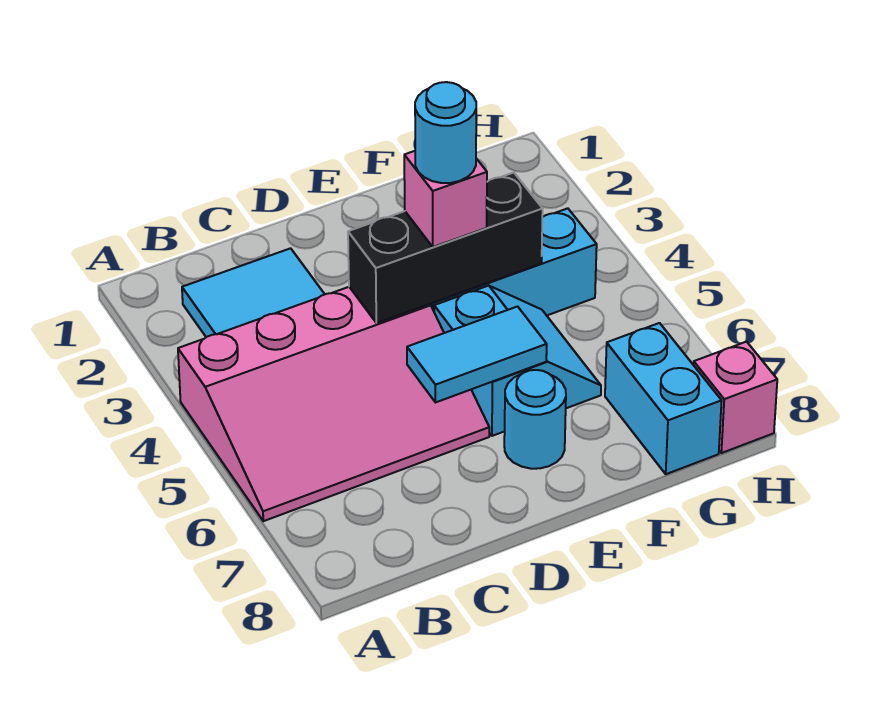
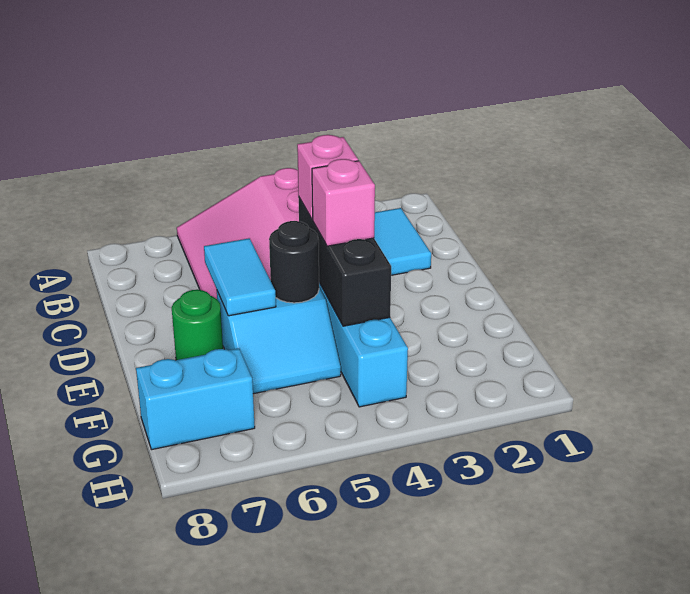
cyan round brick E4 level 4 -> none
none -> black round brick E5 level 2
cyan round brick E7 level 1 -> green round brick E7 level 1
pink brick H8 level 1 -> pink brick D4 level 3

